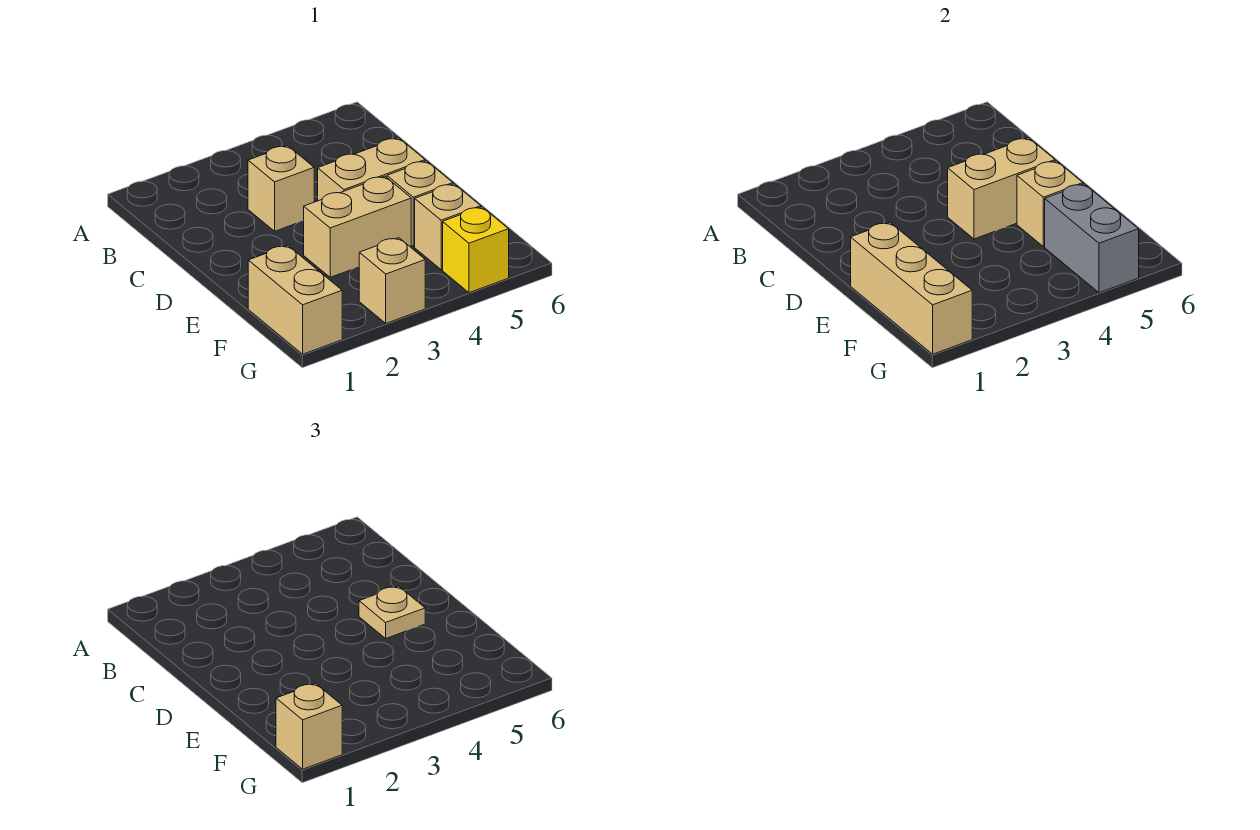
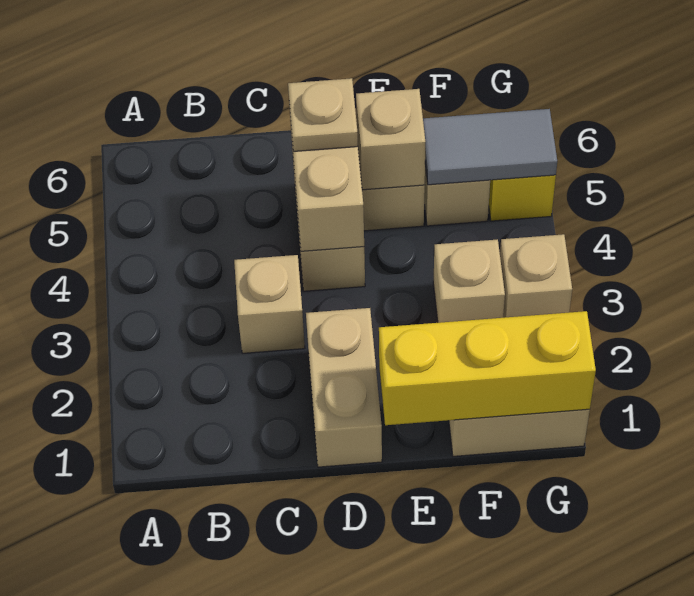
tan brick E1:G1 level 2 -> yellow brick E1:G1 level 2
tan brick E3:E4 level 1 -> tan brick D1:D2 level 1
grey brick F5:G5 level 2 -> grey tile F5:G5 level 2
tan brick G1 level 3 -> tan brick F3 level 1

